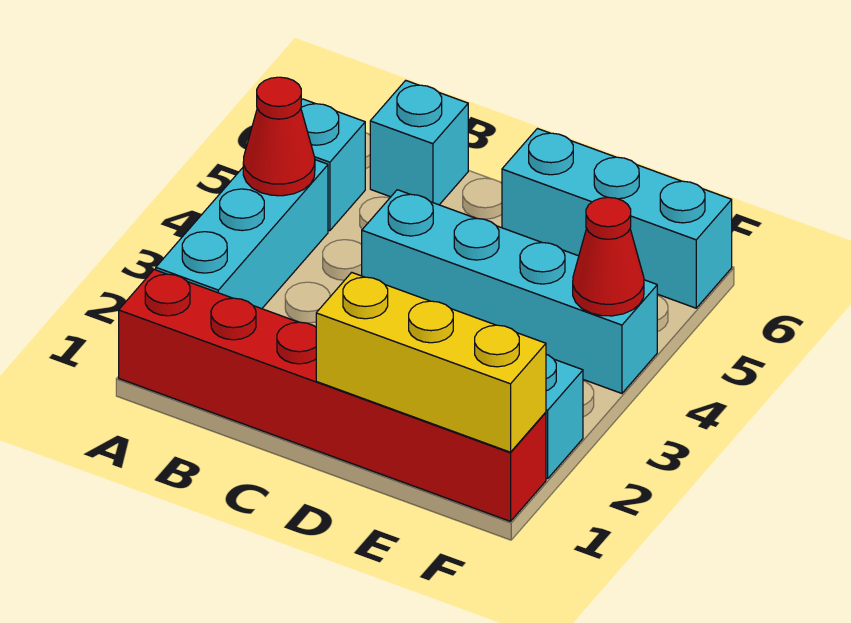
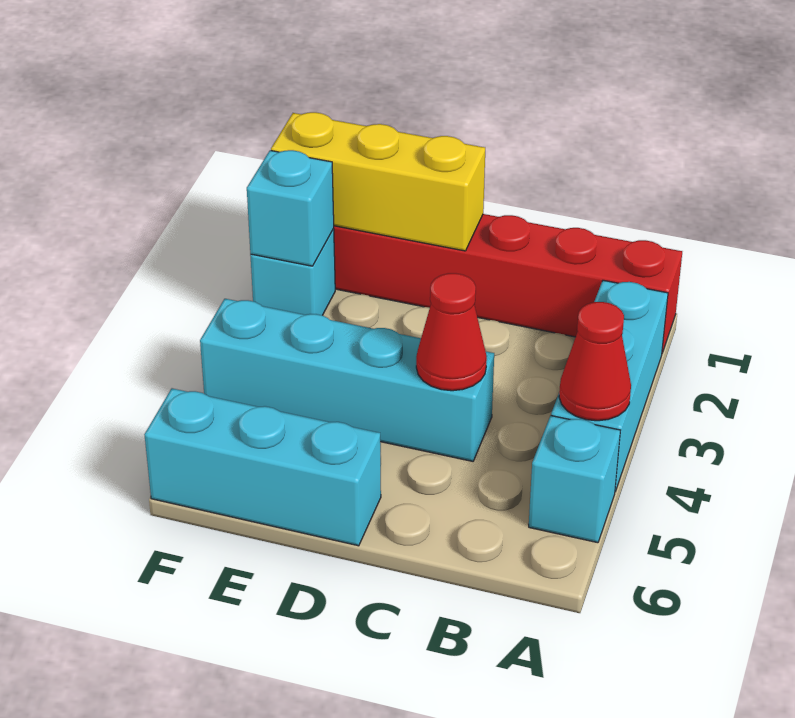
cyan brick B6 level 1 -> cyan brick F2 level 2
red cone F4 level 2 -> red cone C4 level 2

